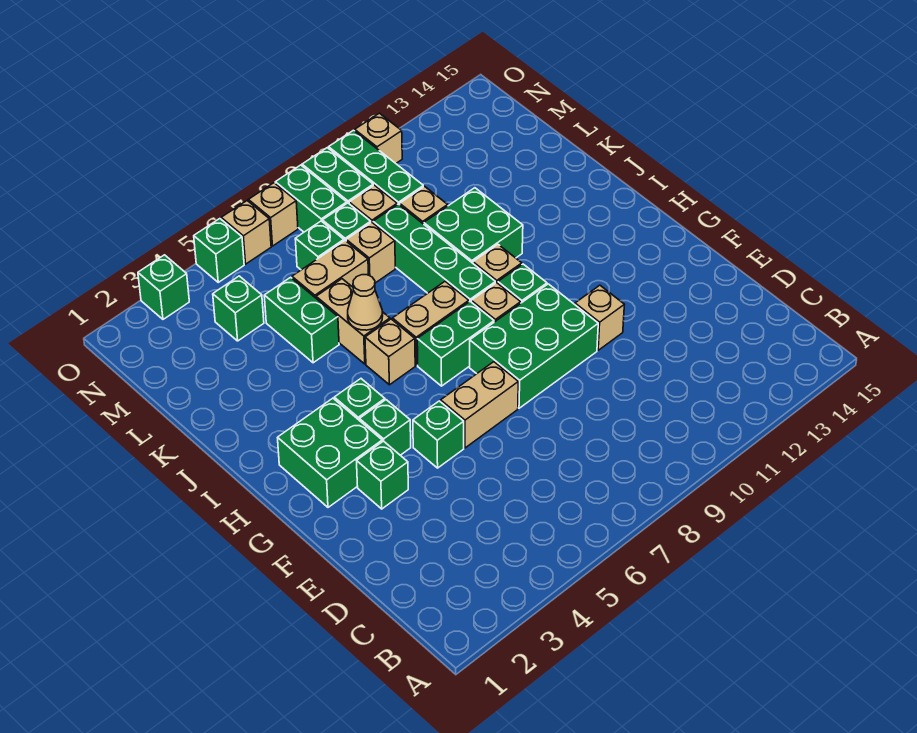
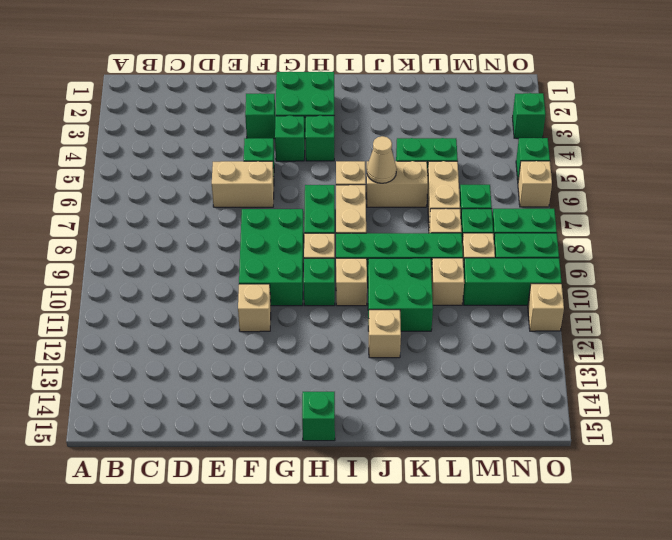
tan brick F6:F7 level 1 -> tan brick E6:F6 level 1
green brick M4 level 1 -> green brick H15 level 1
tan brick O7 level 1 -> tan brick J12 level 1

